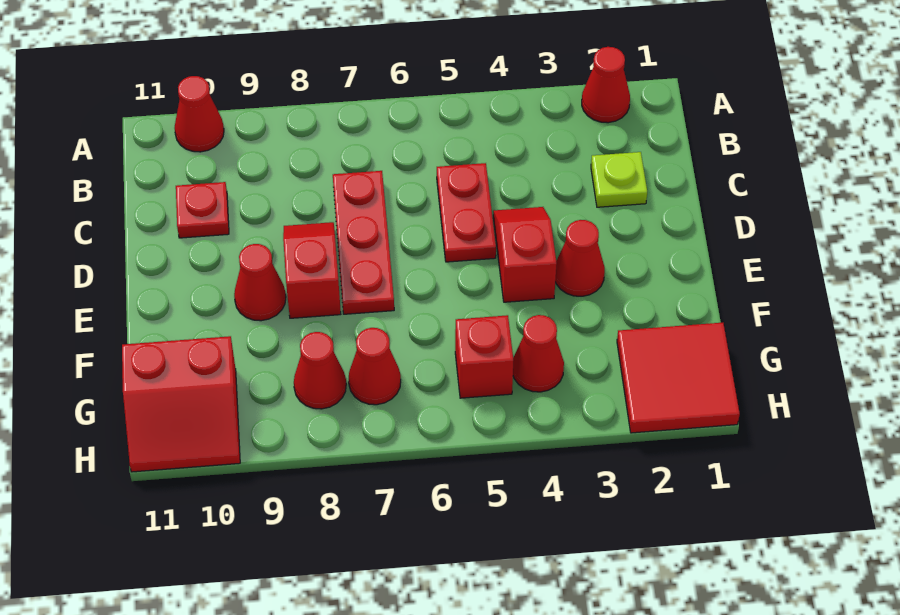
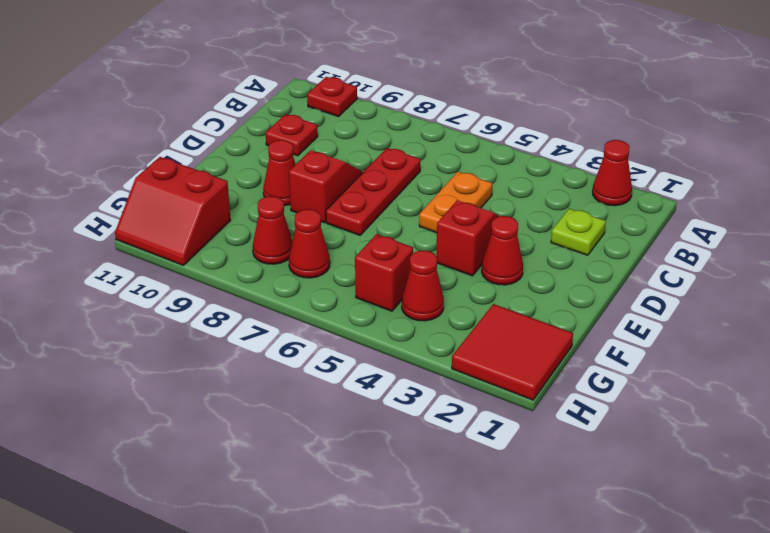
red cone A10 level 1 -> red plate A10 level 1
red plate C5:D5 level 1 -> orange plate C5:D5 level 1

